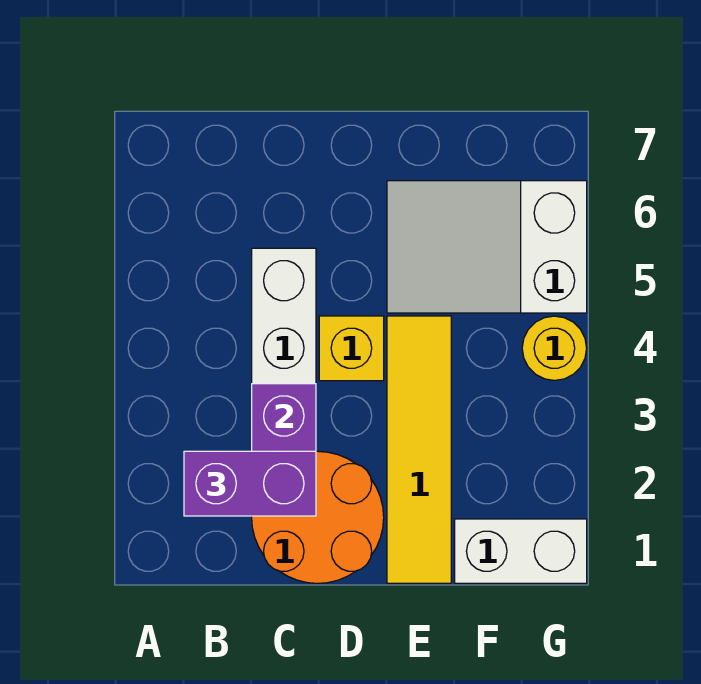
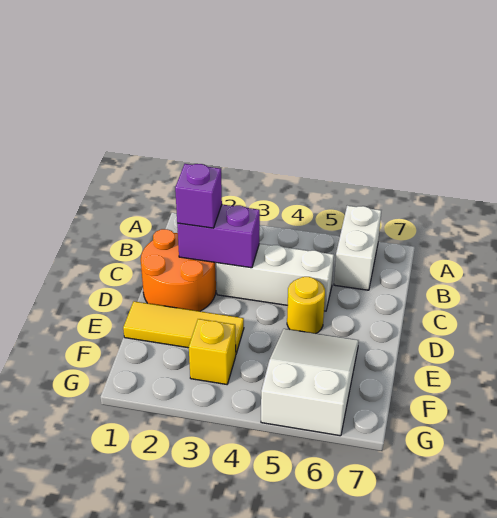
purple brick B2:C2 level 3 -> purple brick C2 level 3
yellow brick D4 level 1 -> yellow brick F3 level 1
yellow tile E1:E4 level 1 -> yellow tile E1:E3 level 1
white brick F1:G1 level 1 -> white brick A6:B6 level 1
yellow round brick G4 level 1 -> yellow round brick D5 level 1

